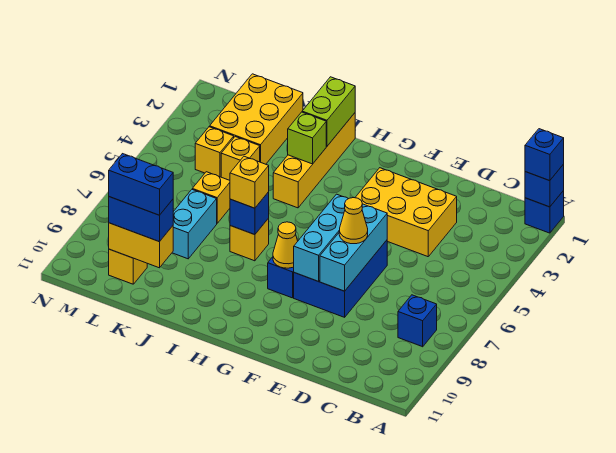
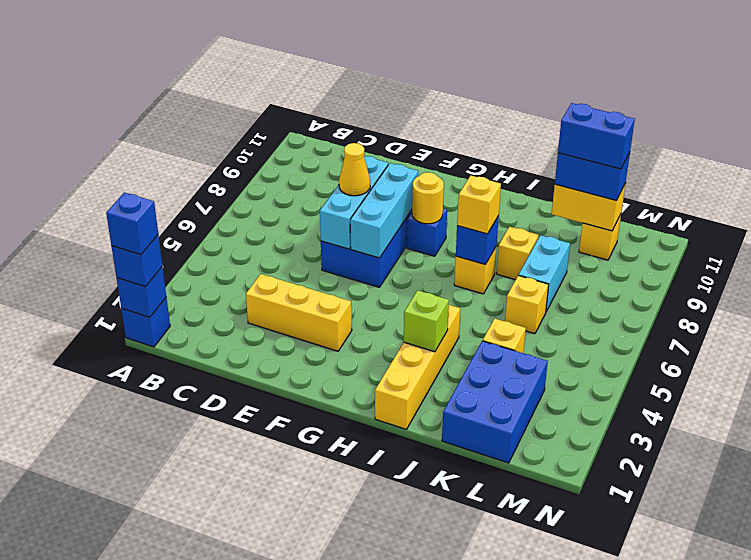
blue brick B8 level 1 -> blue brick A1 level 4
yellow brick D3:F4 level 1 -> yellow brick D3:F3 level 1
yellow cone G8 level 2 -> yellow round brick G8 level 2
lime brick I1:I2 level 2 -> none
yellow brick K1:L3 level 1 -> blue brick K1:L3 level 1
yellow brick L4 level 1 -> yellow brick J8 level 1

